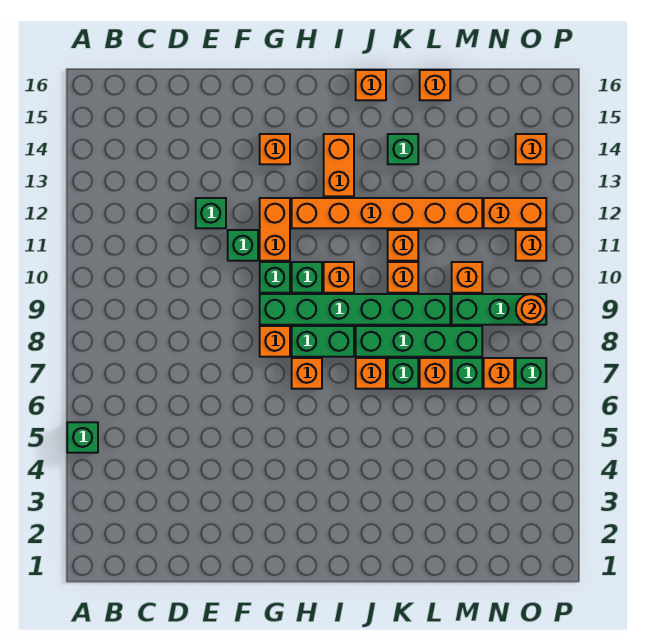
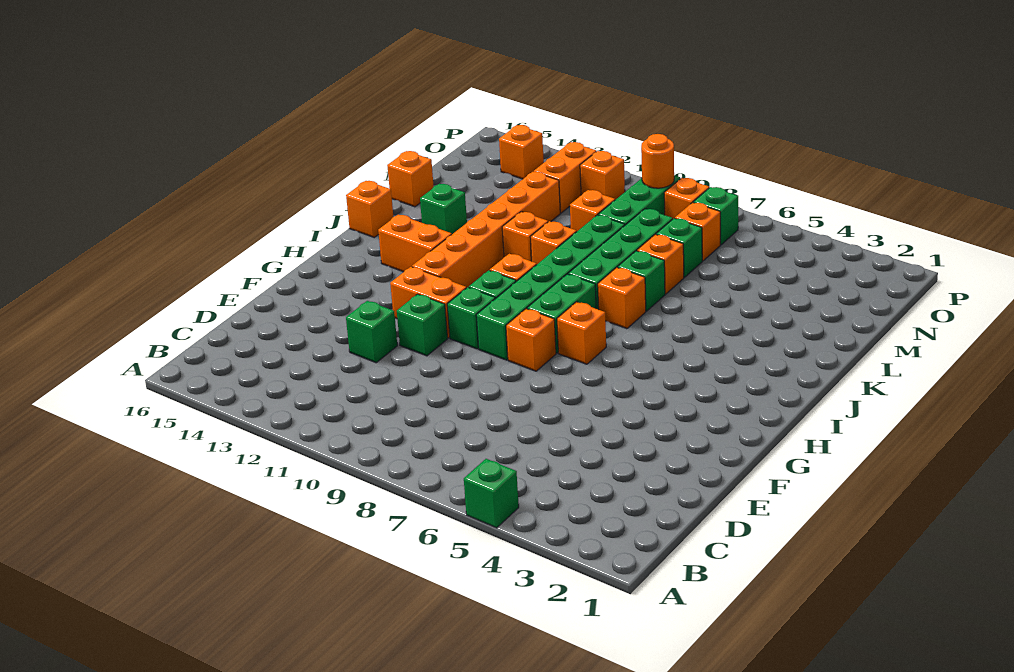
orange brick G14 level 1 -> orange brick O8 level 1

